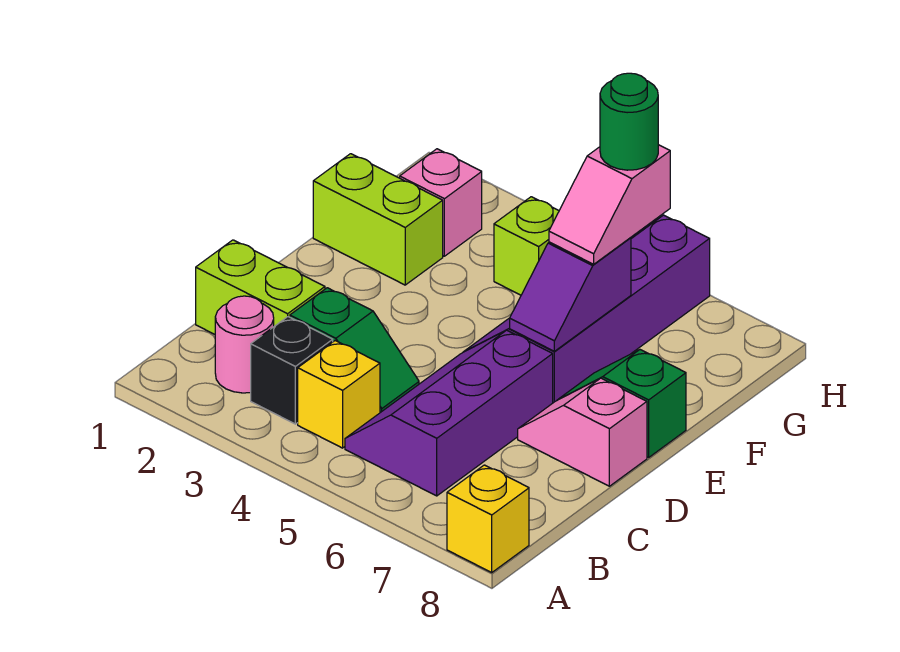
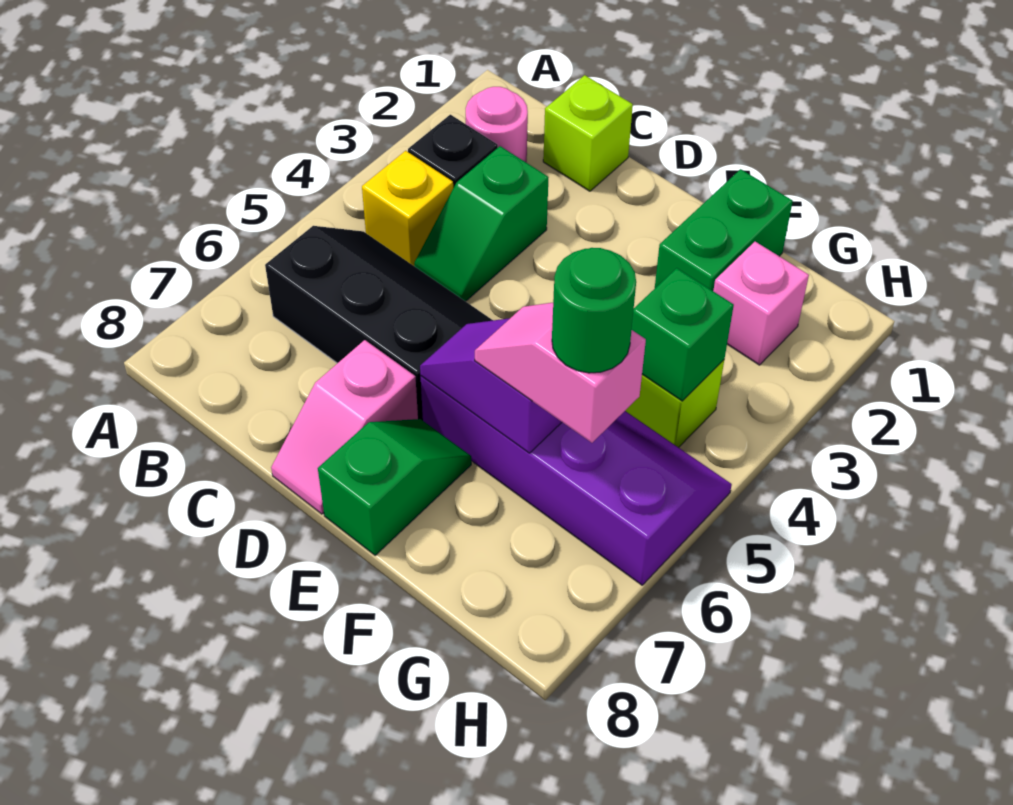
yellow brick A8 level 1 -> none
purple slope B5:D6 level 1 top 6 -> black slope B5:D6 level 1 top 6
lime brick C1:C2 level 1 -> lime brick C1 level 1
pink slope D7:D8 level 1 top 8 -> pink slope D7:D8 level 1 top 7
lime brick F1:F2 level 1 -> green brick F1:F2 level 1
none -> green brick G4 level 2

